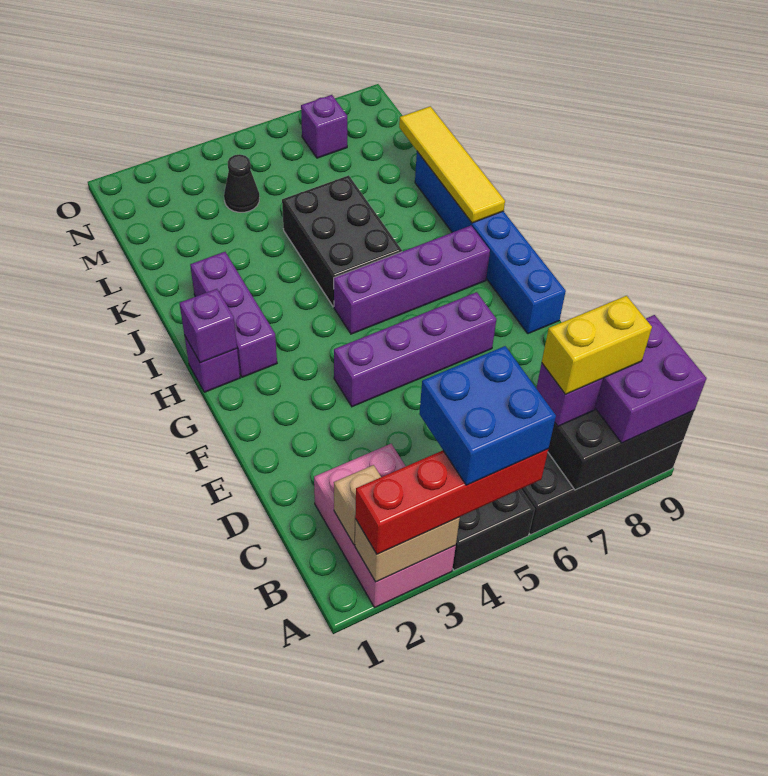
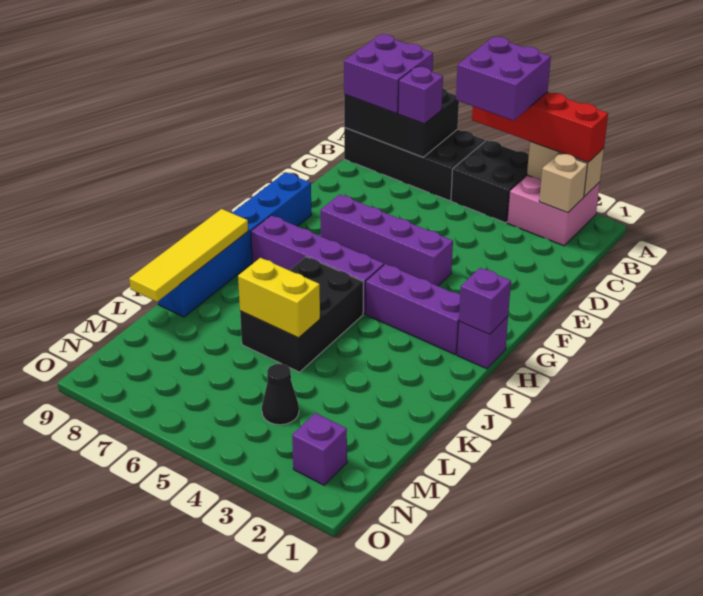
pink brick A2:C3 level 1 -> pink brick A2:B3 level 1
blue brick A4:B5 level 4 -> purple brick A4:B5 level 4
yellow brick B7:B8 level 4 -> yellow brick K5:K6 level 2
purple brick H2:J2 level 1 -> purple brick H2:H4 level 1
purple brick N7 level 1 -> purple brick N2 level 1

